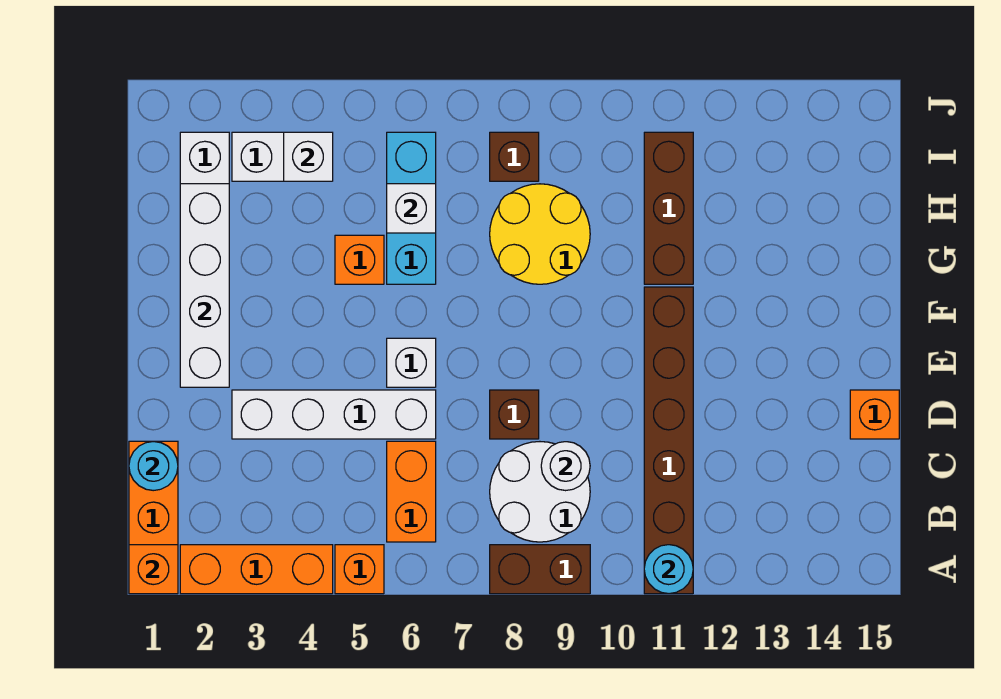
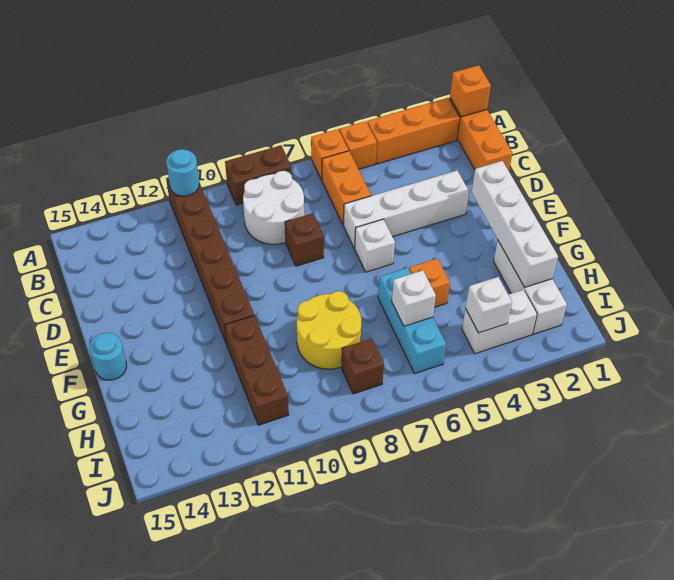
cyan round brick C1 level 2 -> cyan round brick F15 level 1
white round brick C9 level 2 -> none
orange brick D15 level 1 -> orange brick A6 level 1

